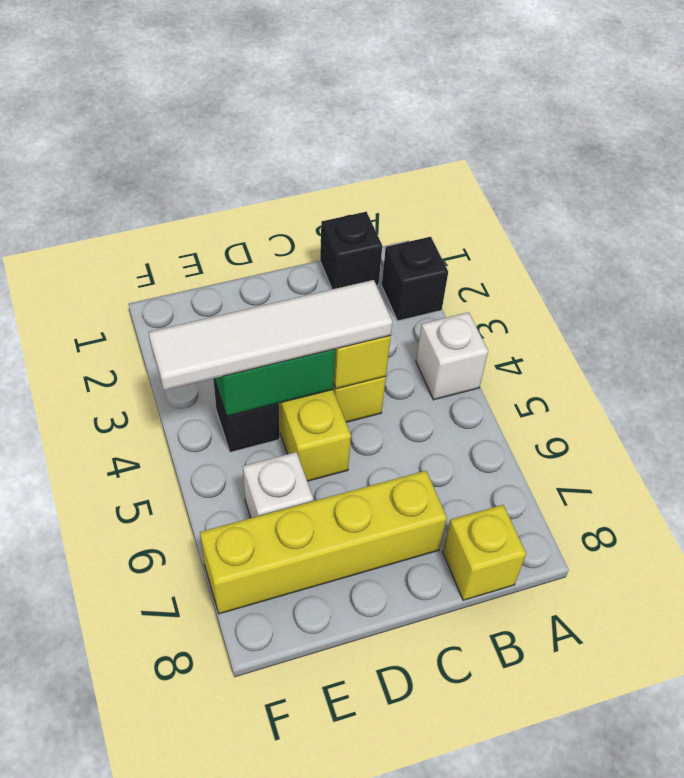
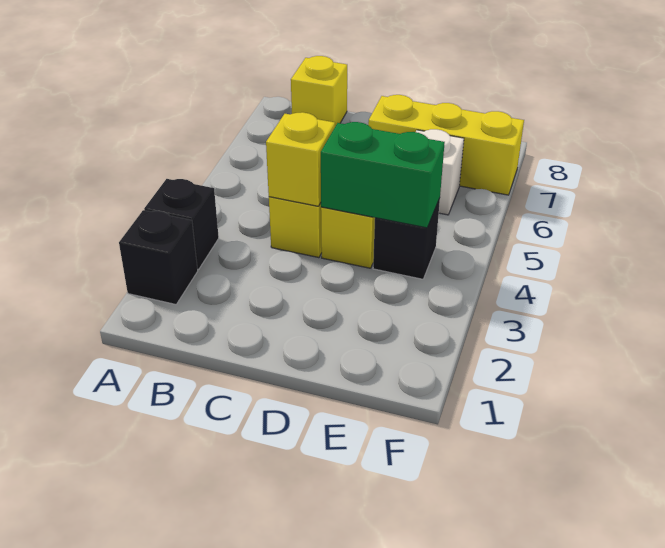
white brick A4 level 1 -> none
black brick B1 level 1 -> black brick A3 level 1
white tile C4:F4 level 3 -> none
yellow brick C7:F7 level 1 -> yellow brick D7:F7 level 1

